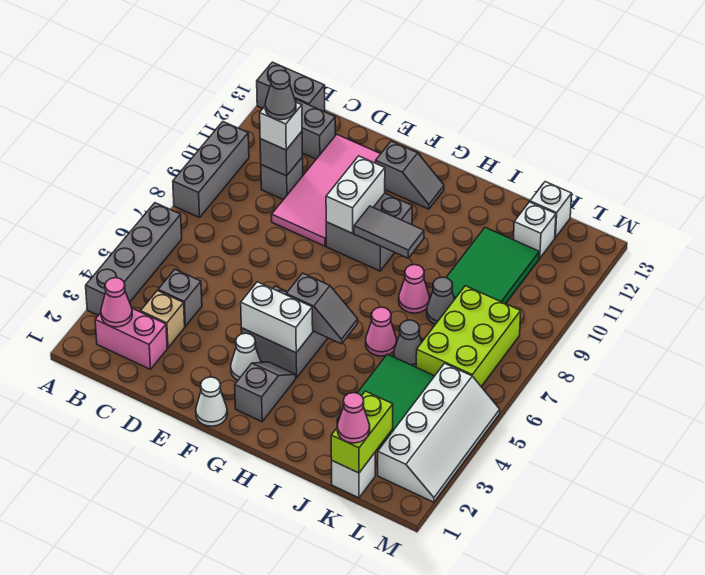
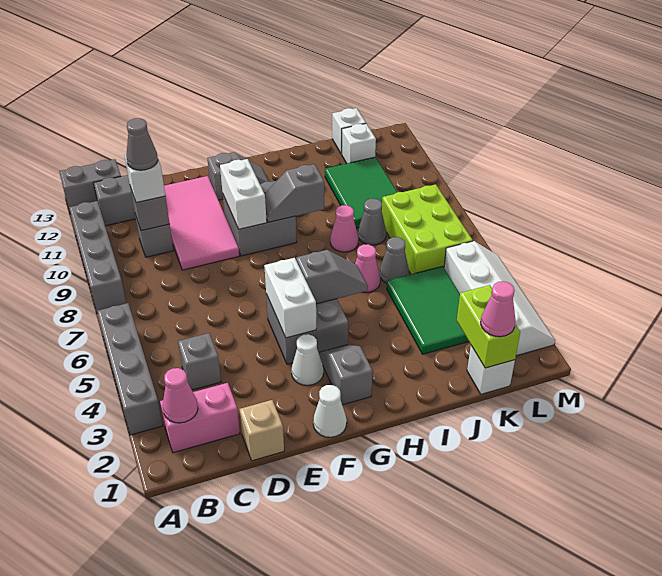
grey brick A8:A10 level 1 -> grey brick A8:A11 level 1
tan brick C3 level 1 -> tan brick D1 level 1
white brick F4:G4 level 2 -> white brick F4:F5 level 2
grey tile G9:H9 level 2 -> grey slope G9:H9 level 2 top H

